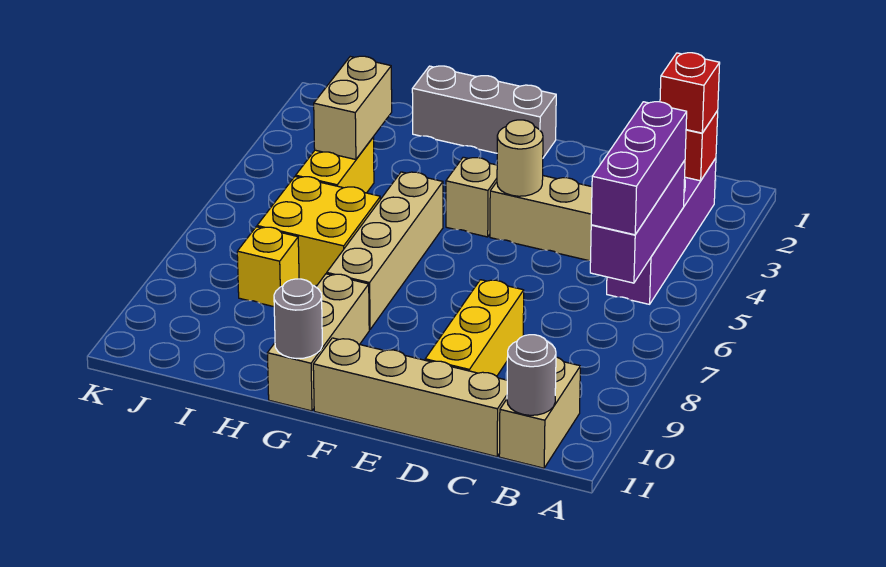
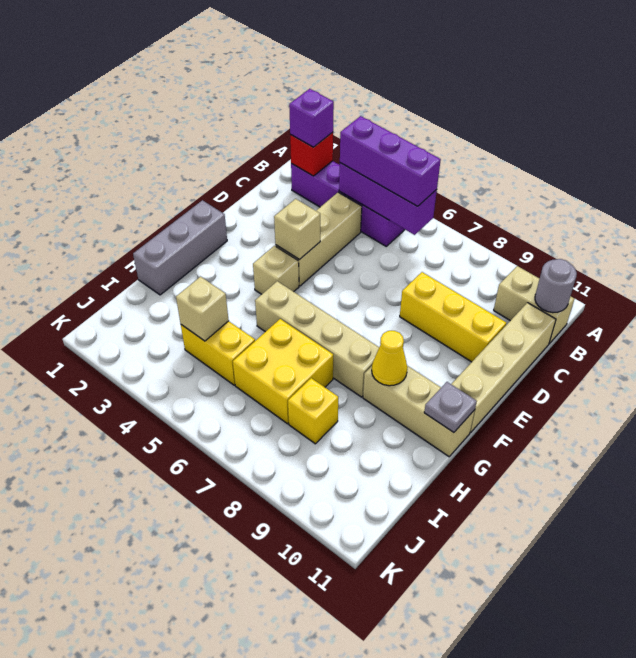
red brick B2 level 3 -> purple brick B2 level 3
tan round brick E4 level 2 -> tan brick E4 level 2
none -> yellow cone G9 level 2
grey round brick G11 level 2 -> grey plate G11 level 2
tan brick I3:I4 level 2 -> tan brick I4 level 2

